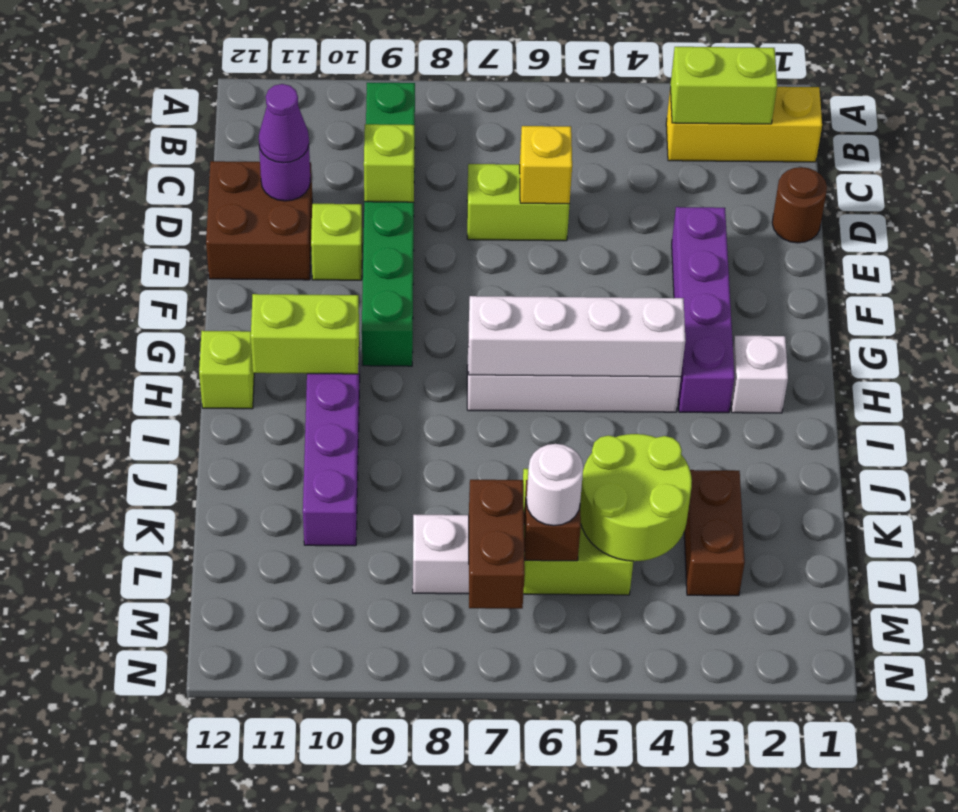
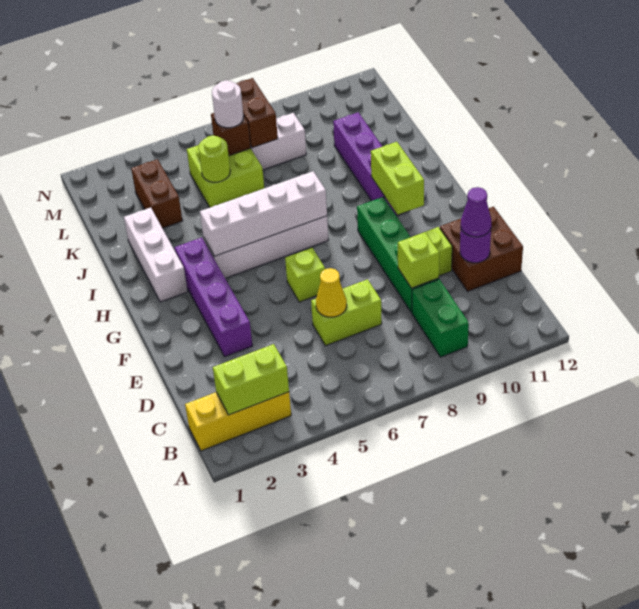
brown round brick D1 level 1 -> none
yellow brick D6 level 2 -> yellow cone D6 level 2
white brick H2 level 1 -> white brick H2:J2 level 1
lime brick H10:H11 level 2 -> lime brick G10:H10 level 2
lime brick H12 level 1 -> lime brick F6 level 1
lime round brick K4:L5 level 2 -> lime round brick K5 level 2

